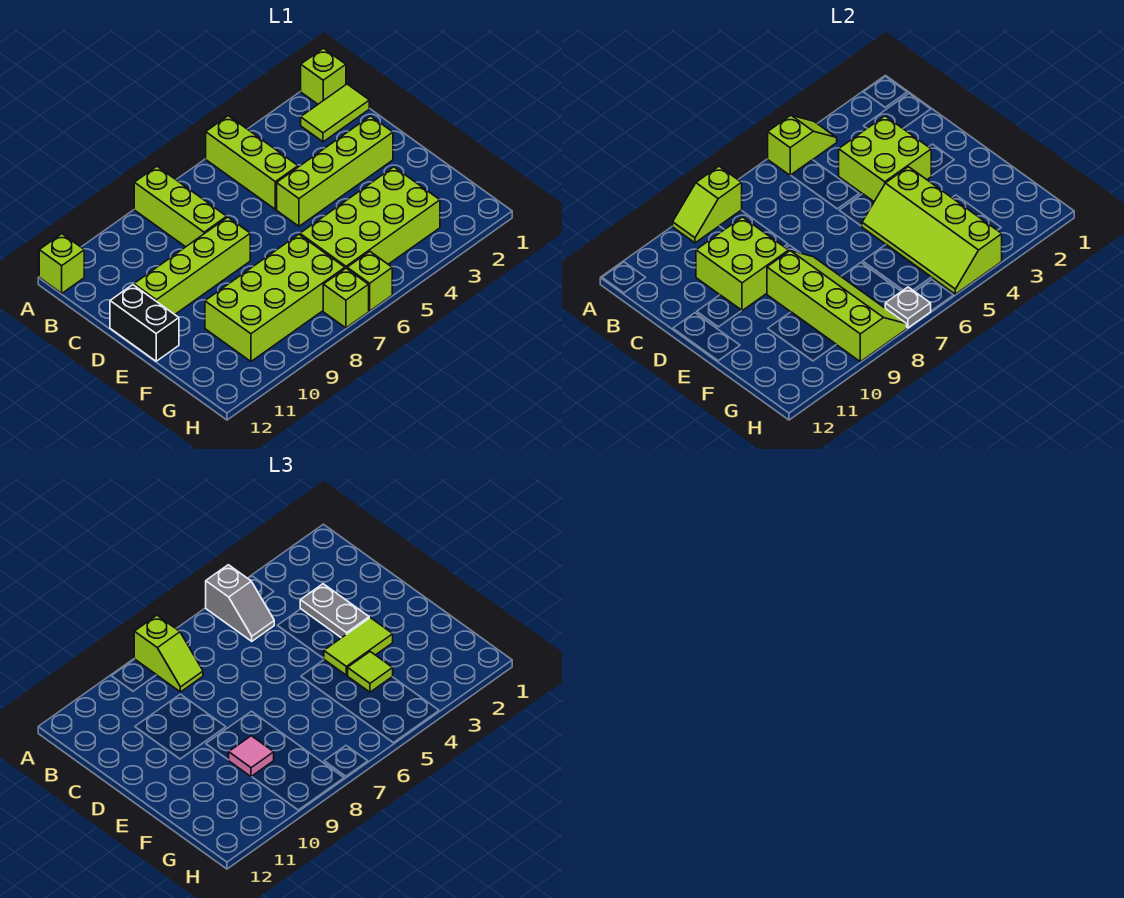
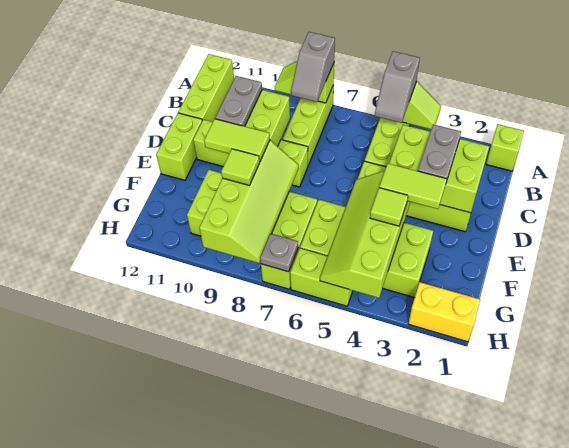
lime slope A8:B8 level 3 top A -> grey slope A8:B8 level 3 top A
lime brick A12 level 1 -> lime brick A12:C12 level 1
lime tile B1:B2 level 1 -> lime tile E9:E10 level 3
lime brick C3:D4 level 2 -> lime brick C2:D4 level 2
none -> grey plate C10:D10 level 3
black brick D12:E12 level 1 -> lime brick D12:E12 level 1
pink tile F9 level 3 -> lime tile F9 level 3
none -> yellow brick H1:H2 level 1
lime brick H6 level 1 -> lime brick H5:H6 level 1

